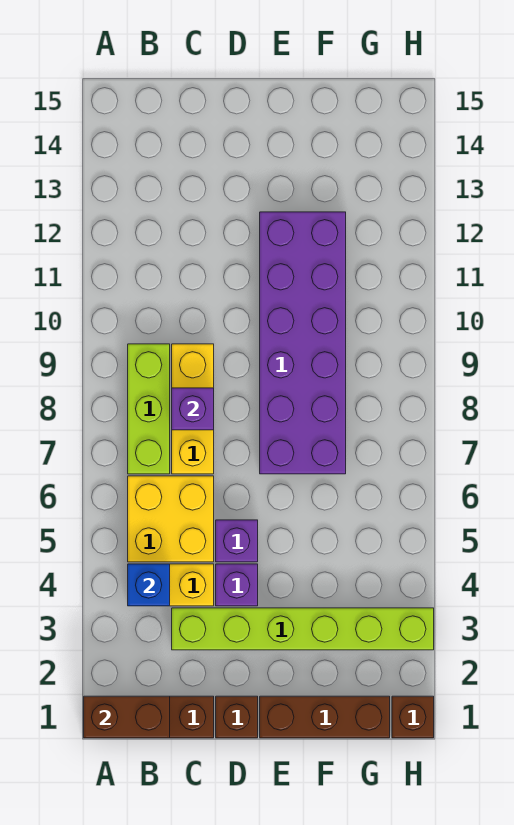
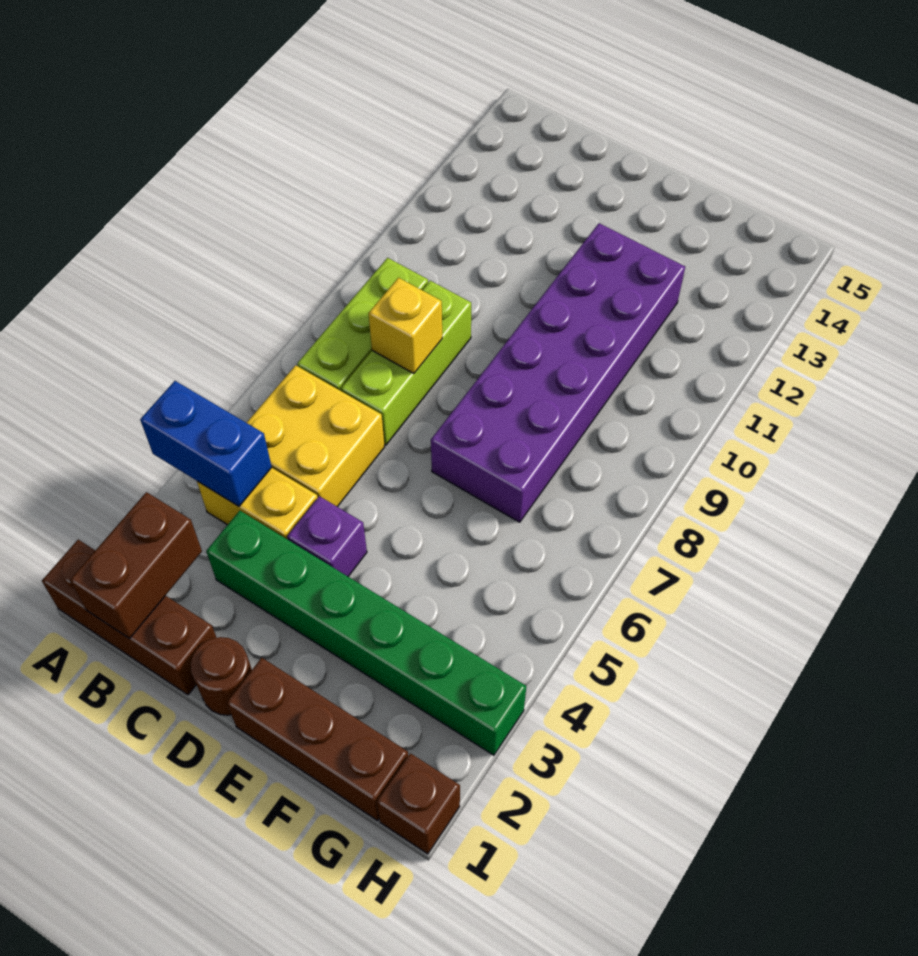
brown brick A1:B1 level 2 -> brown brick B1:B2 level 2
blue brick B4 level 2 -> blue brick A4:B4 level 2
lime brick C3:H3 level 1 -> green brick C3:H3 level 1
yellow brick C7:C9 level 1 -> lime brick C7:C9 level 1
purple brick C8 level 2 -> yellow brick C8 level 2
brown brick D1 level 1 -> brown round brick D1 level 1
purple brick D5 level 1 -> none

